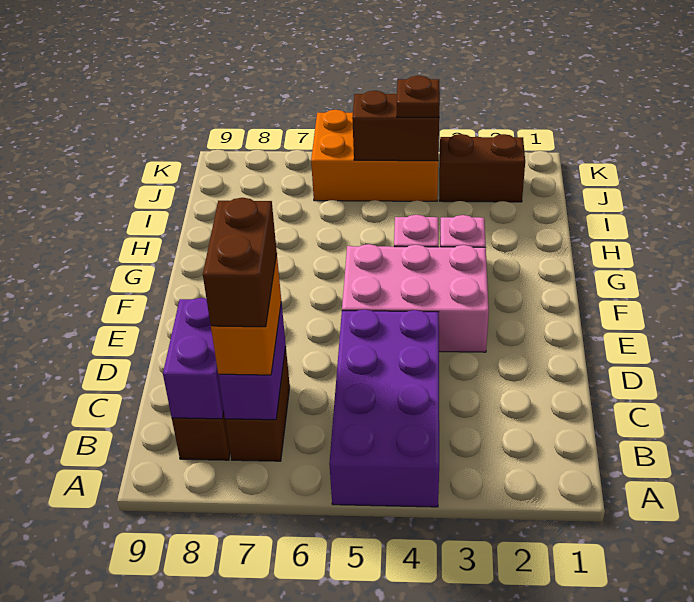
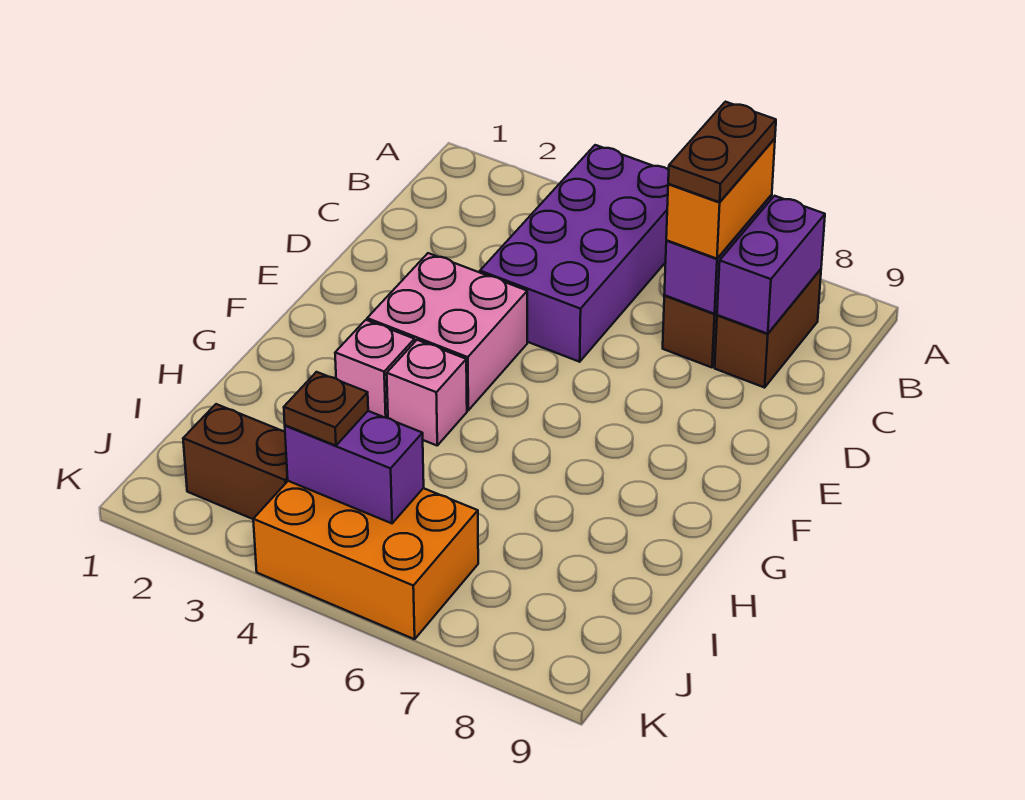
brown brick B7:C7 level 4 -> brown plate B7:C7 level 4
pink brick E3:F5 level 1 -> pink brick E3:F4 level 1
brown brick J4:J5 level 2 -> purple brick J4:J5 level 2

